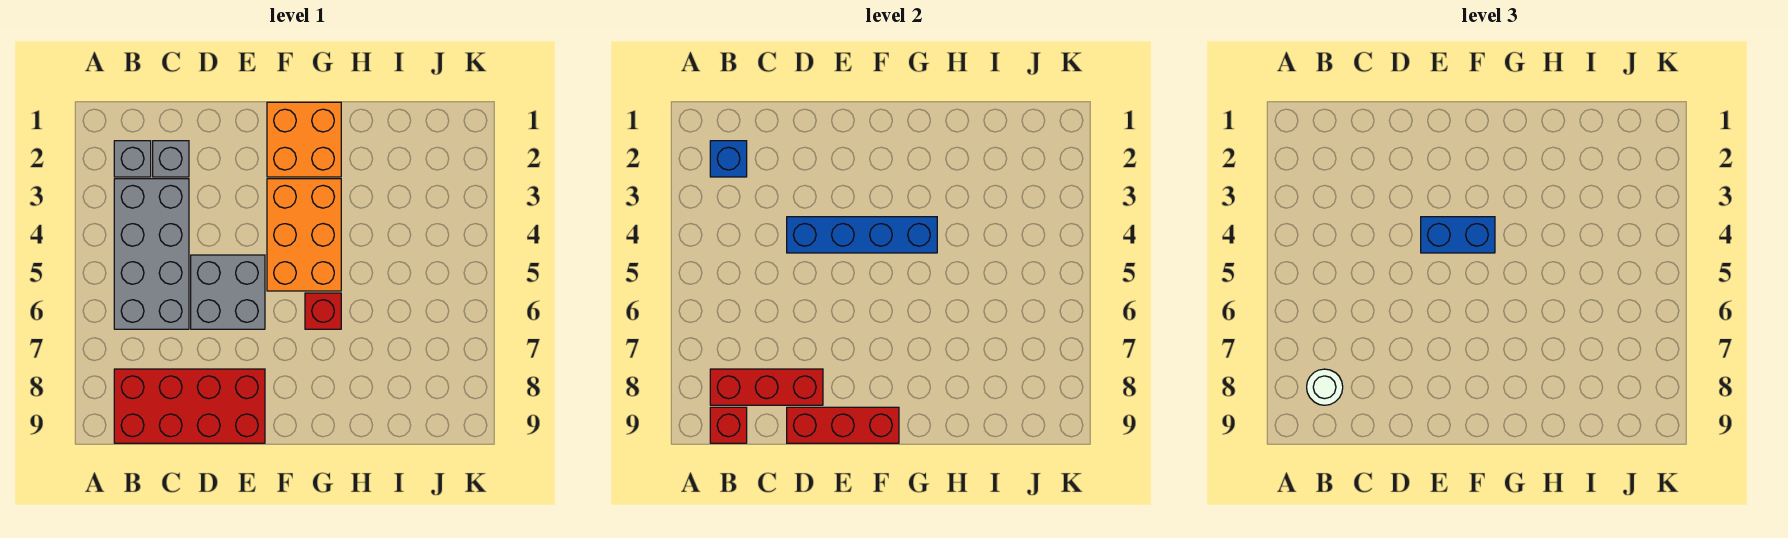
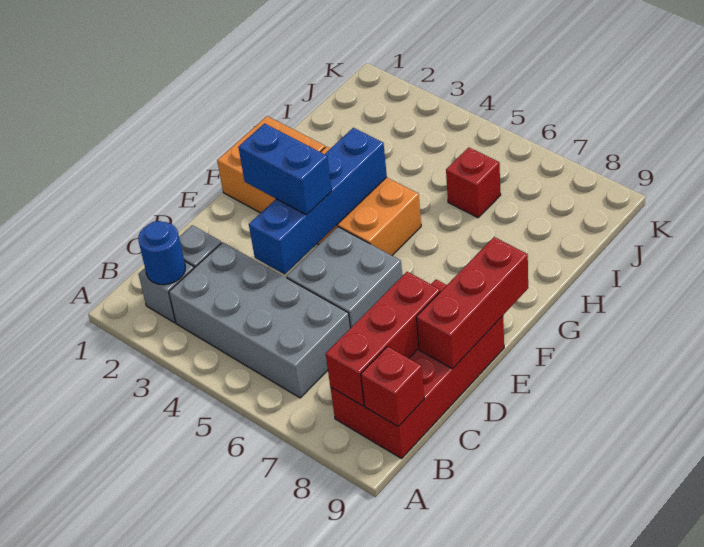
blue brick B2 level 2 -> blue round brick B2 level 2
white round brick B8 level 3 -> none
blue brick E4:F4 level 3 -> blue brick E3:E4 level 3
red brick G6 level 1 -> red brick I6 level 1

